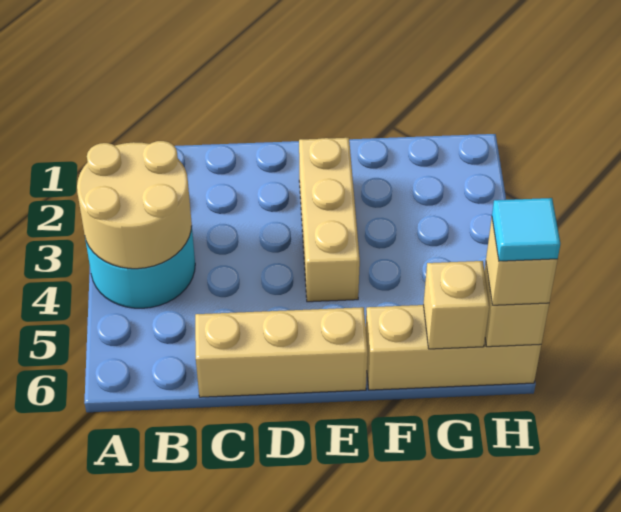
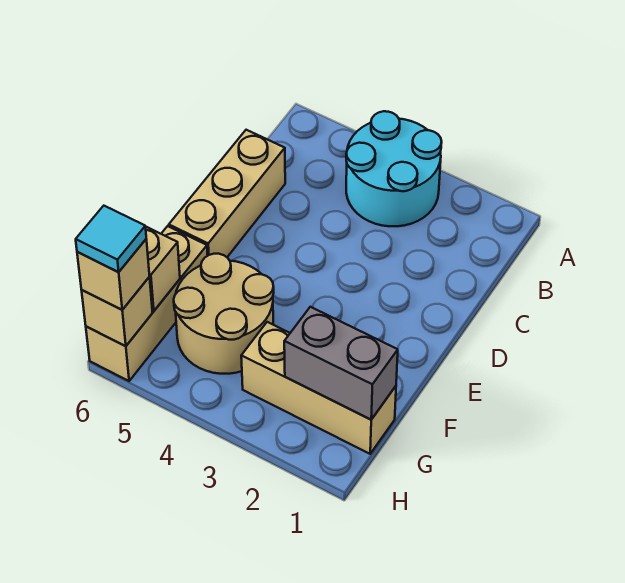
tan round brick A3:B4 level 2 -> tan round brick F4:G5 level 1
tan brick E2:E4 level 1 -> tan brick G1:G3 level 1
none -> grey brick G1:G2 level 2

